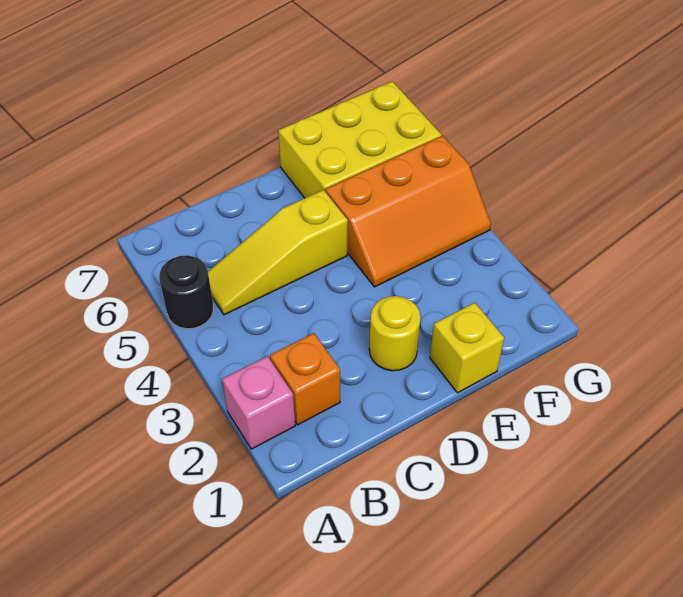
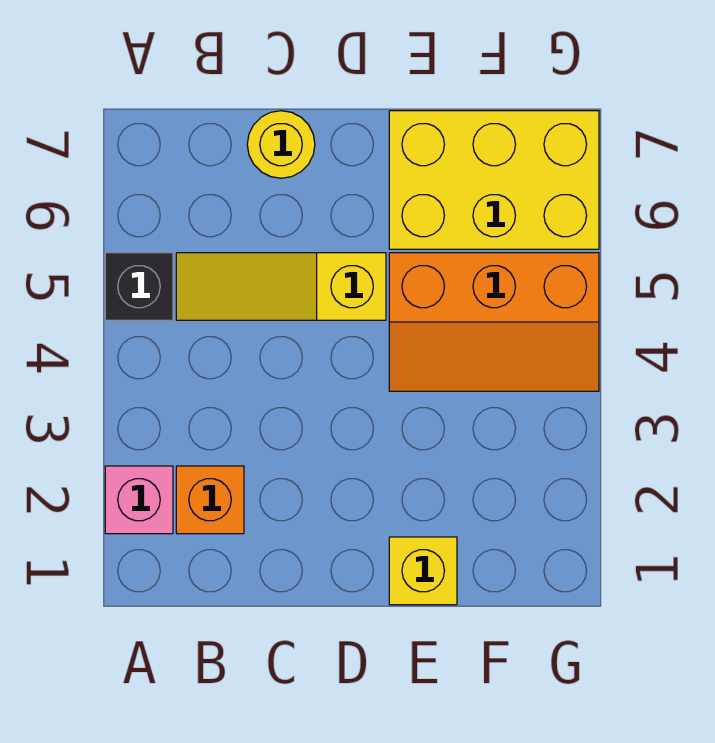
black round brick A5 level 1 -> black brick A5 level 1
yellow round brick D2 level 1 -> yellow round brick C7 level 1

